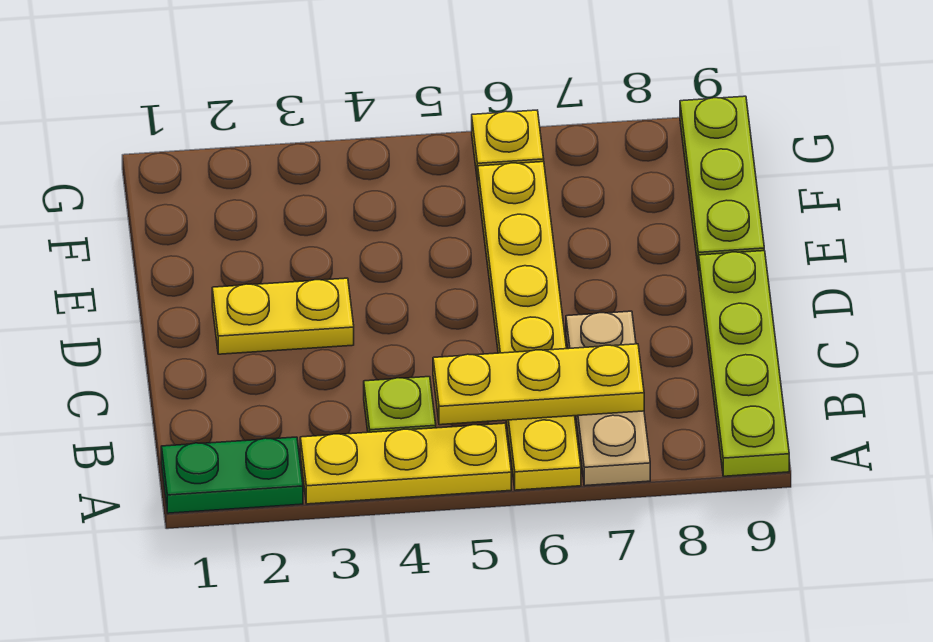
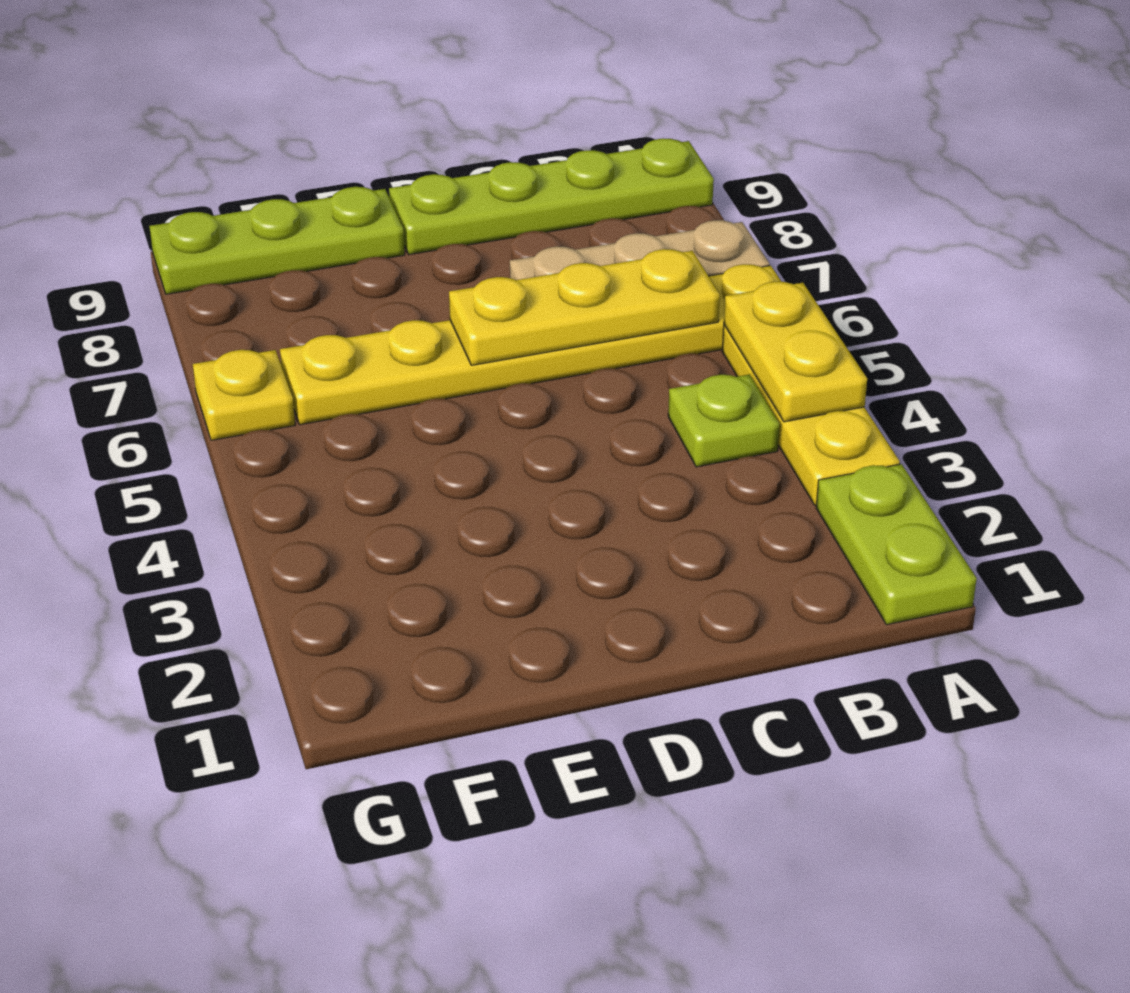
green plate A1:A2 level 1 -> lime plate A1:A2 level 1
yellow plate B5:B7 level 2 -> yellow plate B6:D6 level 2
yellow plate D2:D3 level 1 -> yellow plate A4:A5 level 2

